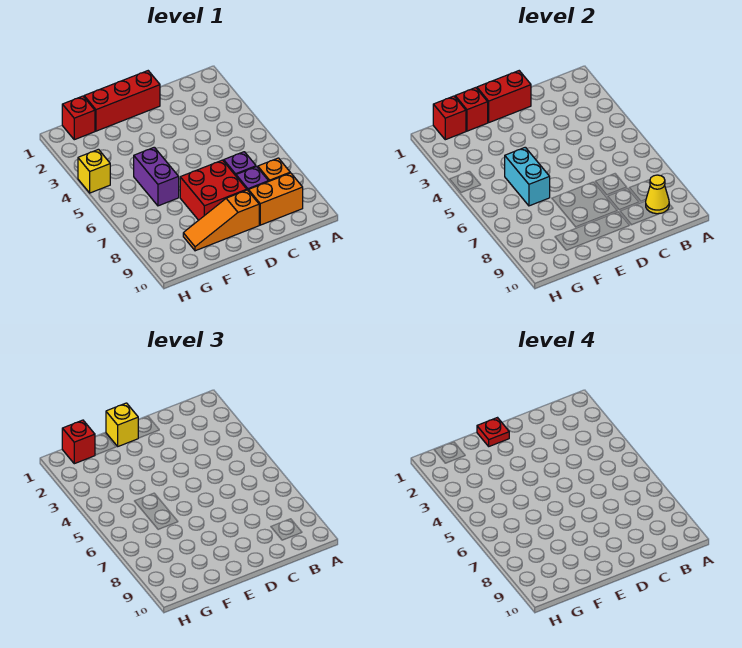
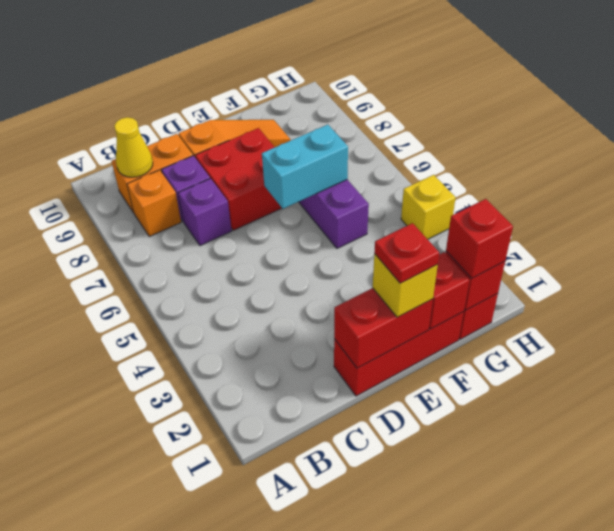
cyan brick F5:F6 level 2 -> cyan brick E6:F6 level 2

